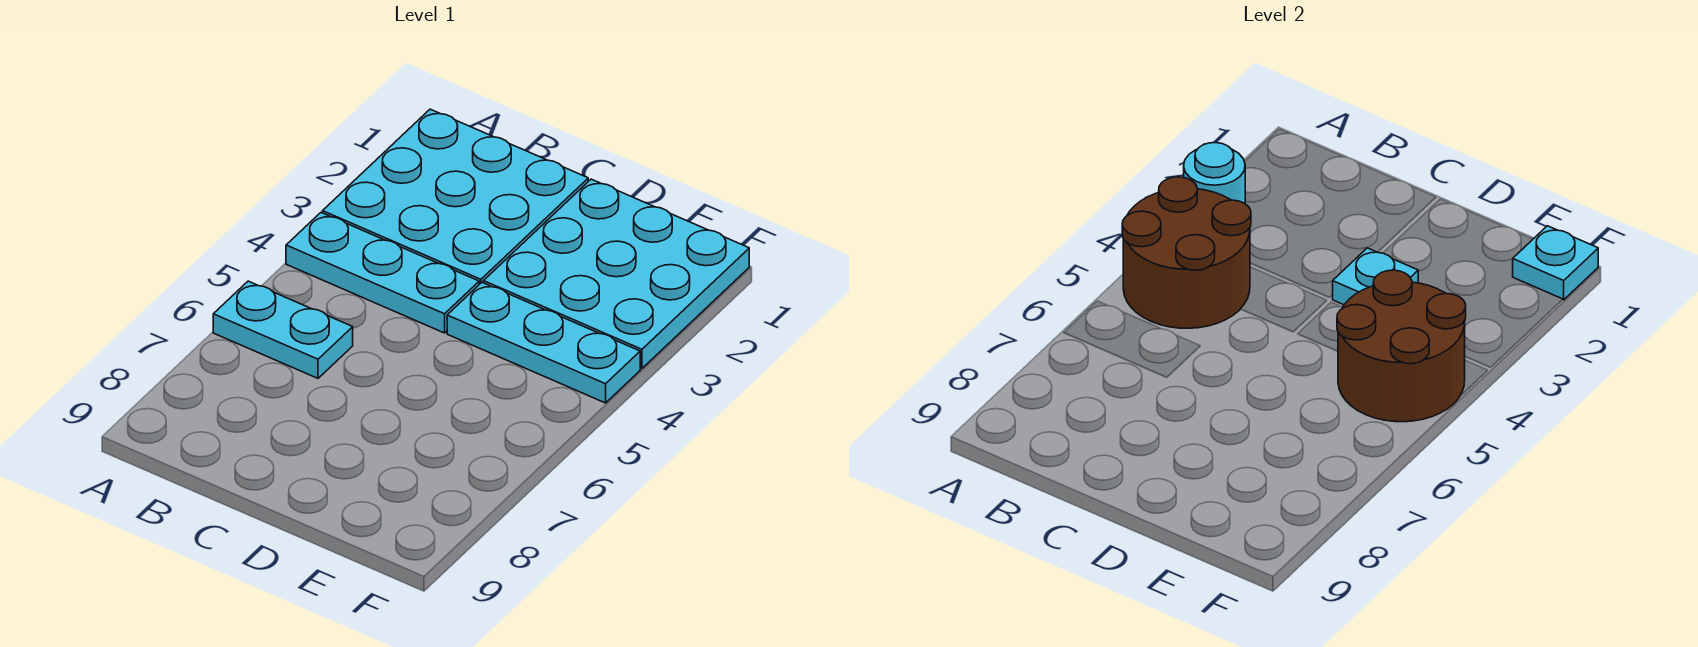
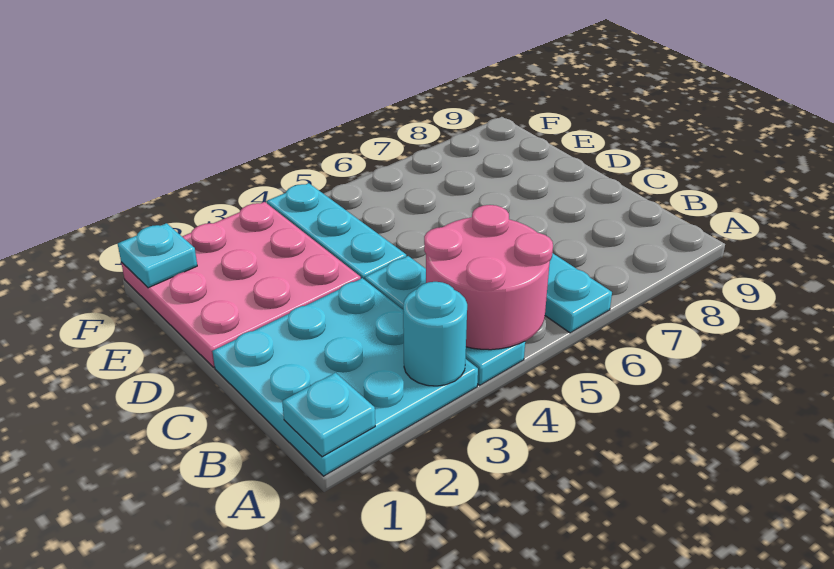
brown round brick A4:B5 level 2 -> pink round brick A4:B5 level 2
cyan plate D1:F3 level 1 -> pink plate D1:F3 level 1
cyan plate D3 level 2 -> cyan plate A1 level 2
brown round brick E4:F5 level 2 -> none

